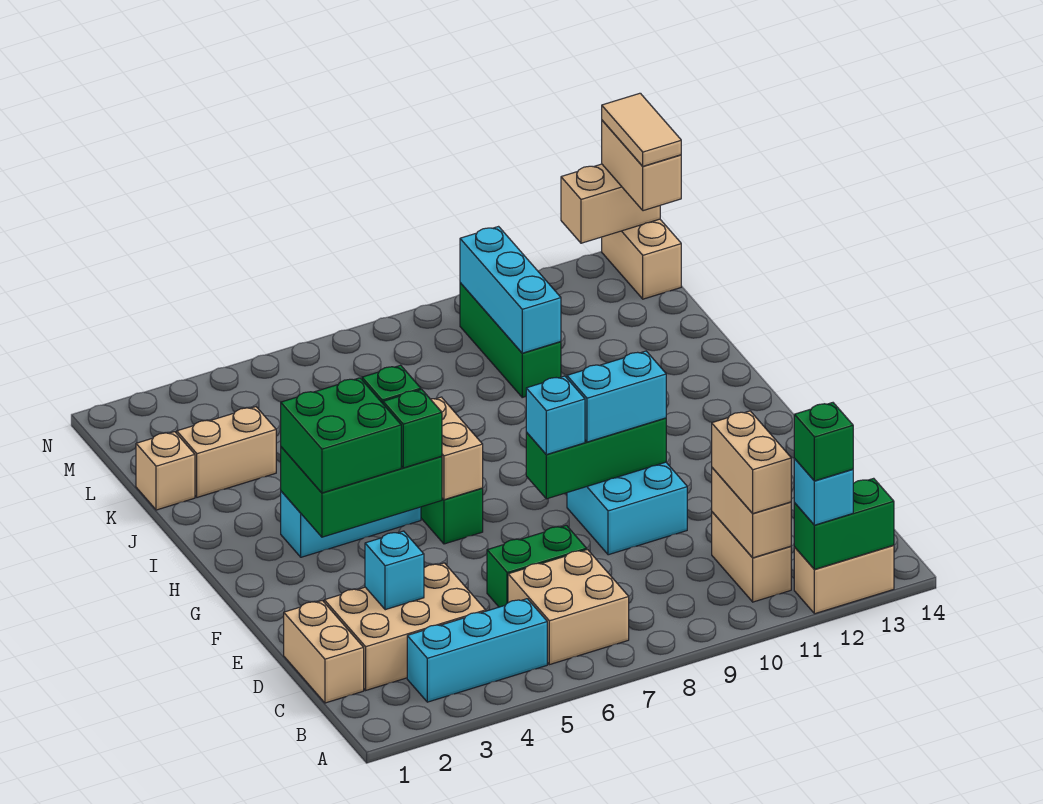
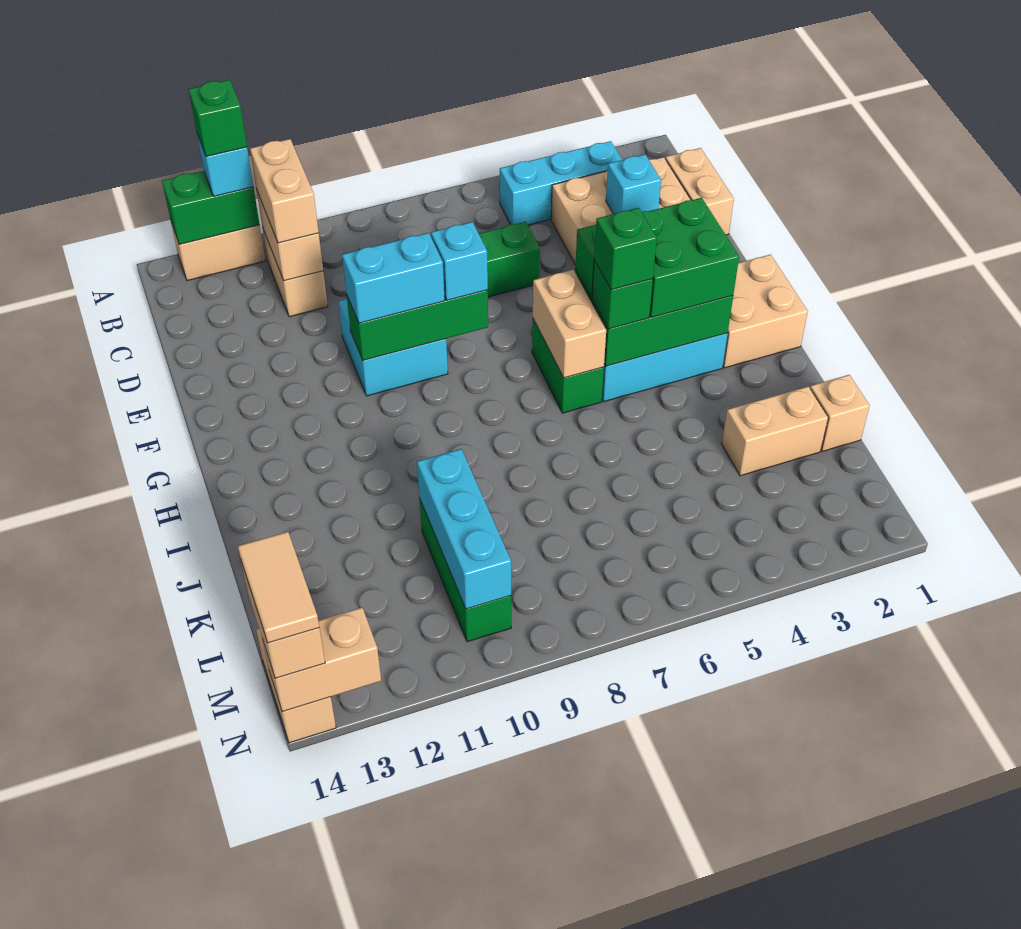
tan brick B6:C7 level 1 -> tan brick G1:H2 level 1
none -> green brick H5 level 4

